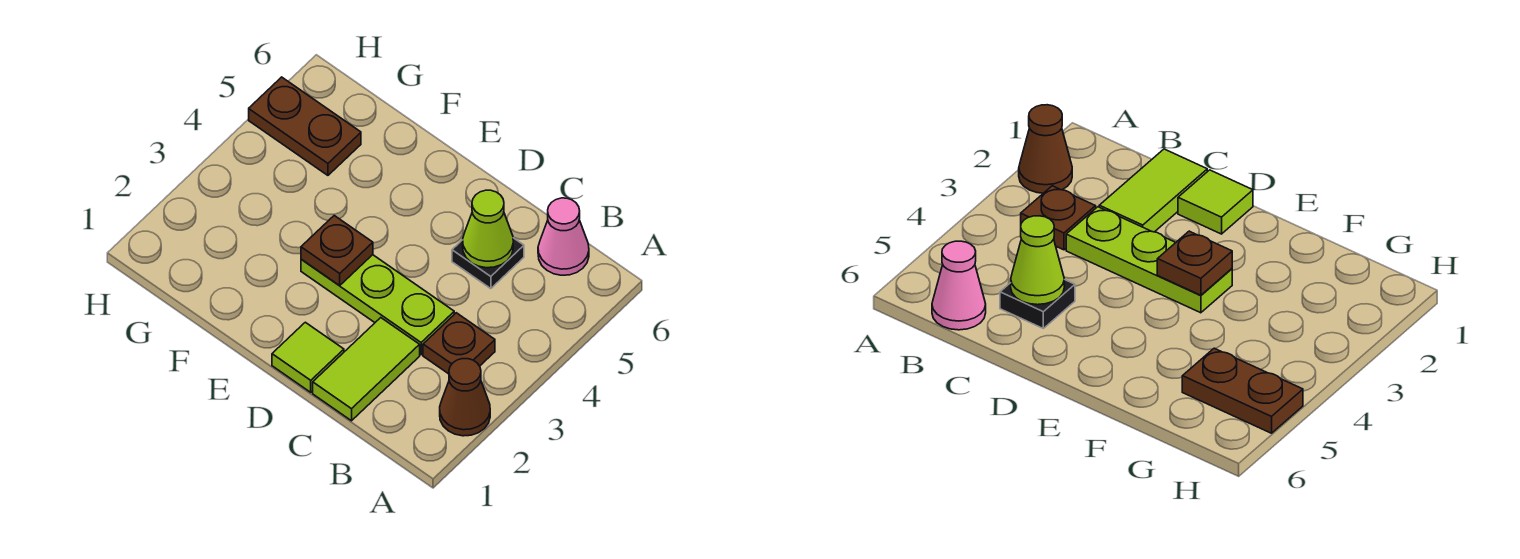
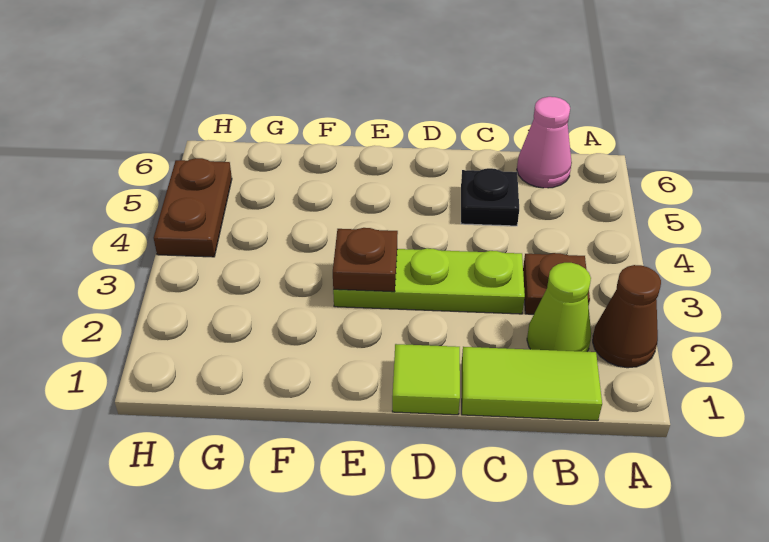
lime tile C1:C2 level 1 -> lime tile B1:C1 level 1
lime cone C5 level 2 -> lime cone B2 level 1
brown plate G5:H5 level 1 -> brown plate H4:H5 level 1

